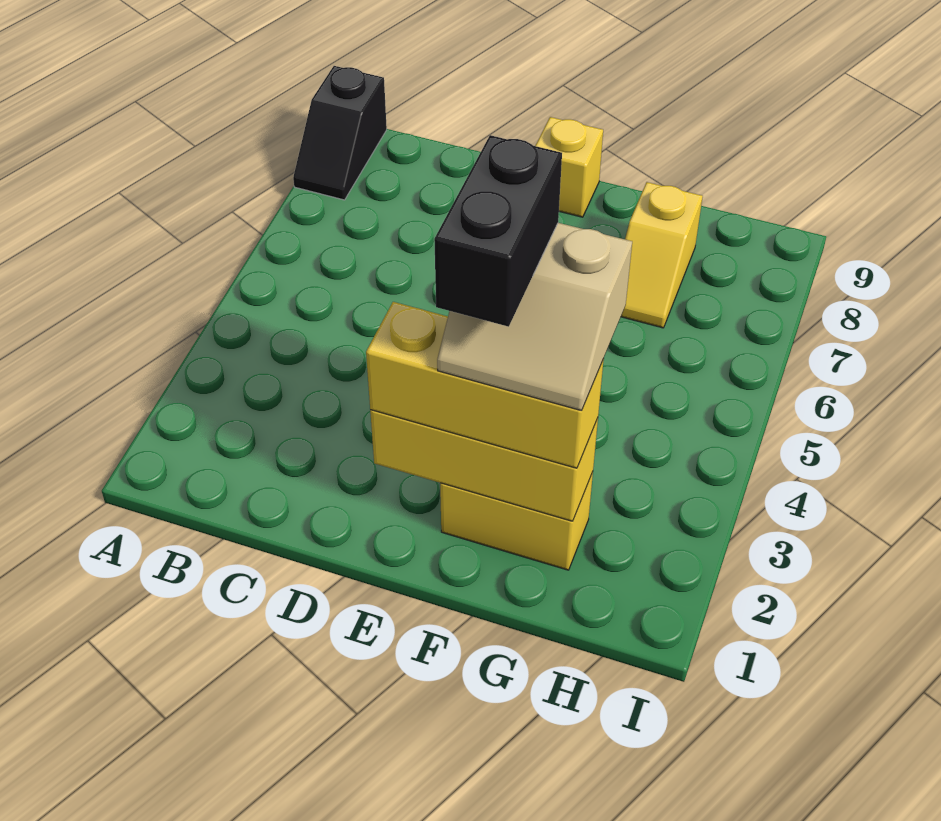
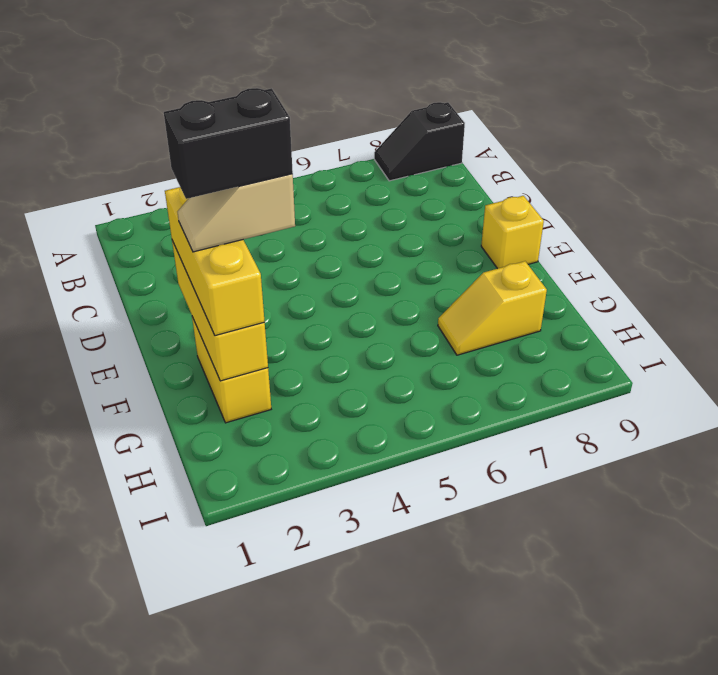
tan slope F2:G3 level 4 top 3 -> tan slope F2:F3 level 4 top 3

